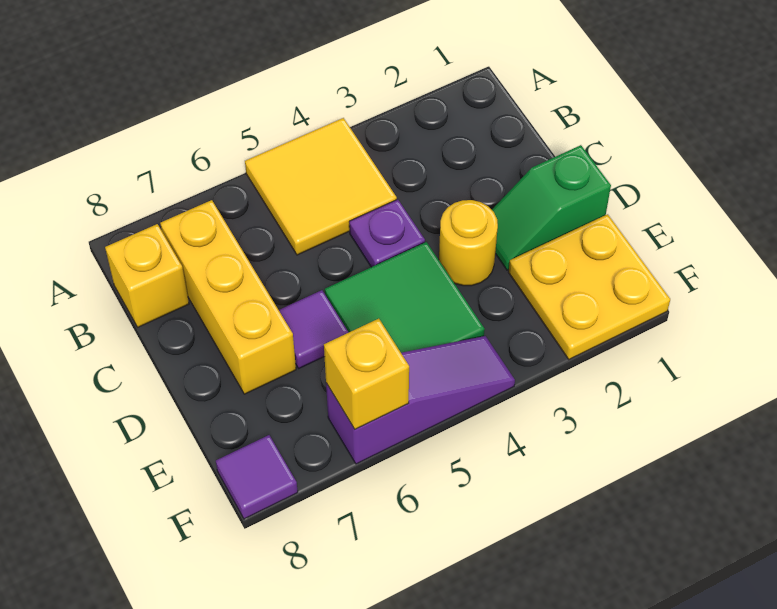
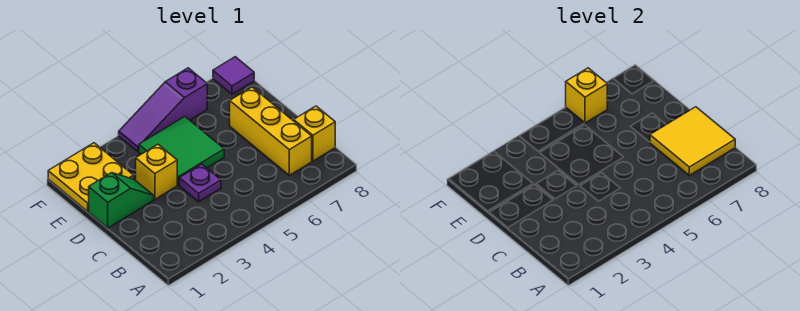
yellow tile A4:B5 level 1 -> yellow tile B7:C8 level 2
yellow round brick D3 level 1 -> yellow brick D3 level 1
purple tile D6 level 1 -> none

